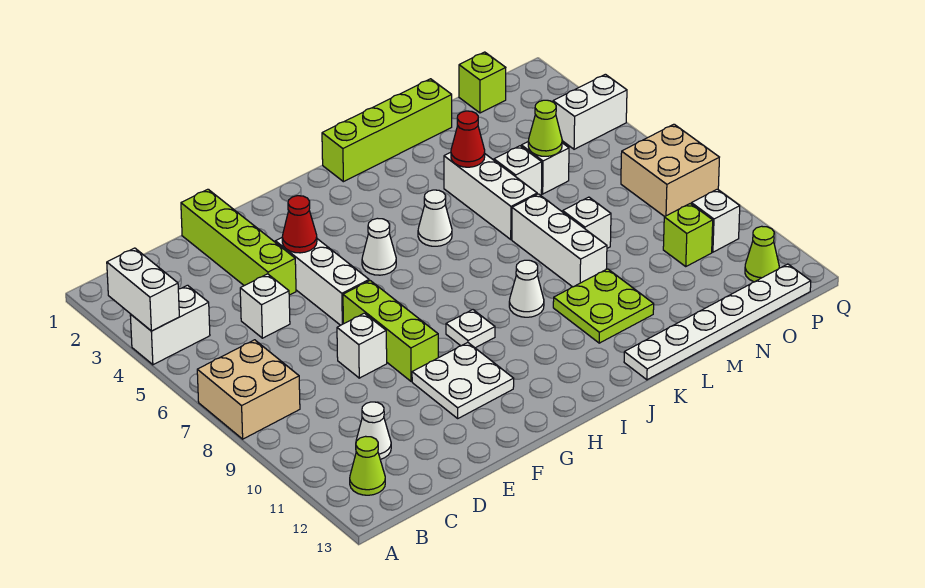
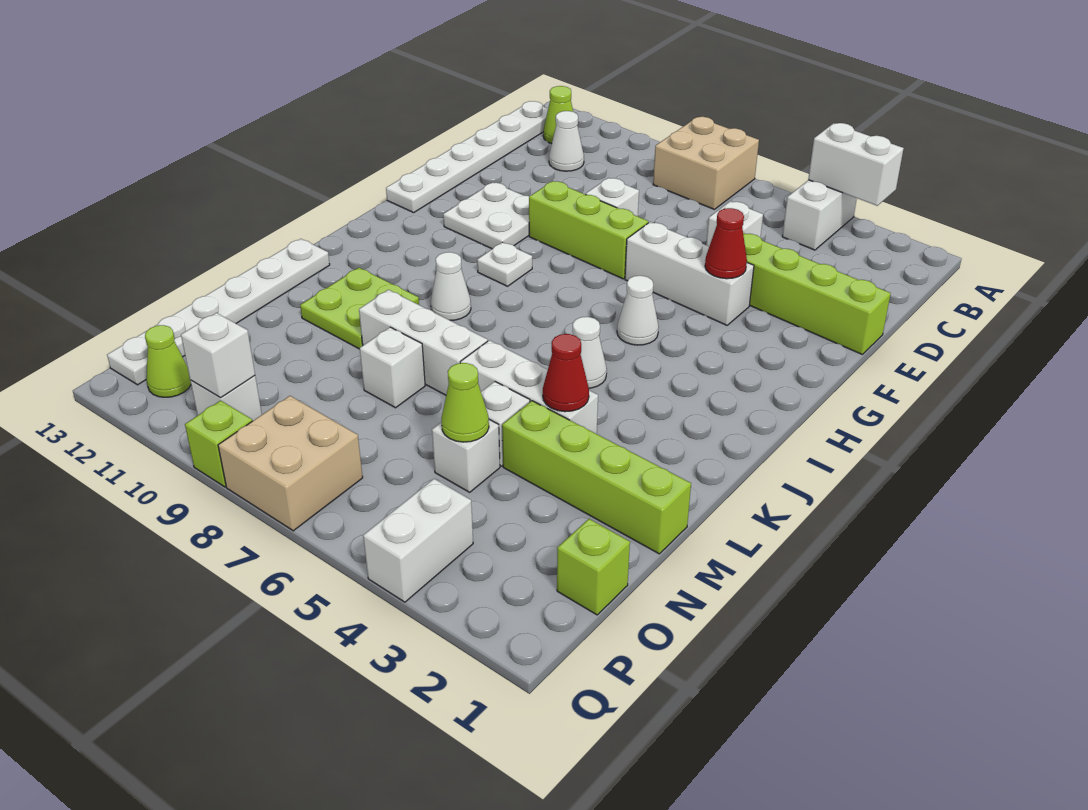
none -> white plate B13:G13 level 1
lime brick J1:M1 level 1 -> lime brick M1:M4 level 1
lime brick O10 level 1 -> lime brick Q9 level 1
none -> white brick P10 level 2

